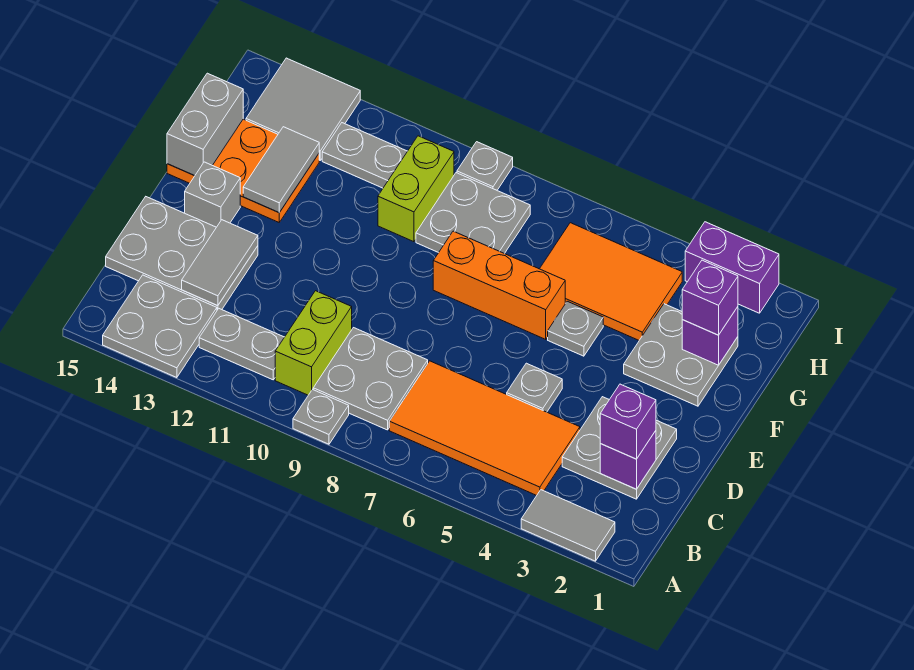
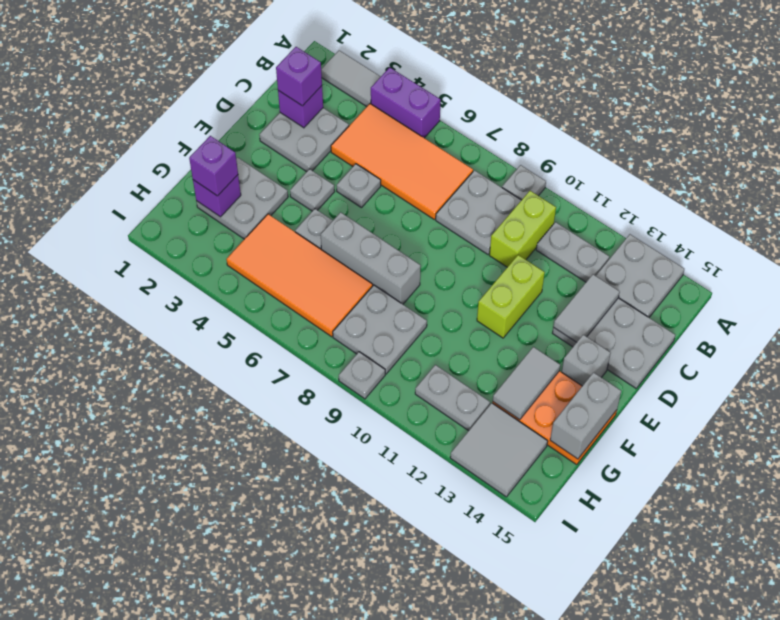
none -> grey plate E4 level 1
orange brick F6:F8 level 1 -> grey brick F6:F8 level 1
orange tile G4:H6 level 1 -> orange tile G4:H7 level 1
lime brick G10:H10 level 1 -> lime brick D11:E11 level 1
purple brick I2:I3 level 1 -> purple brick A4:A5 level 1

